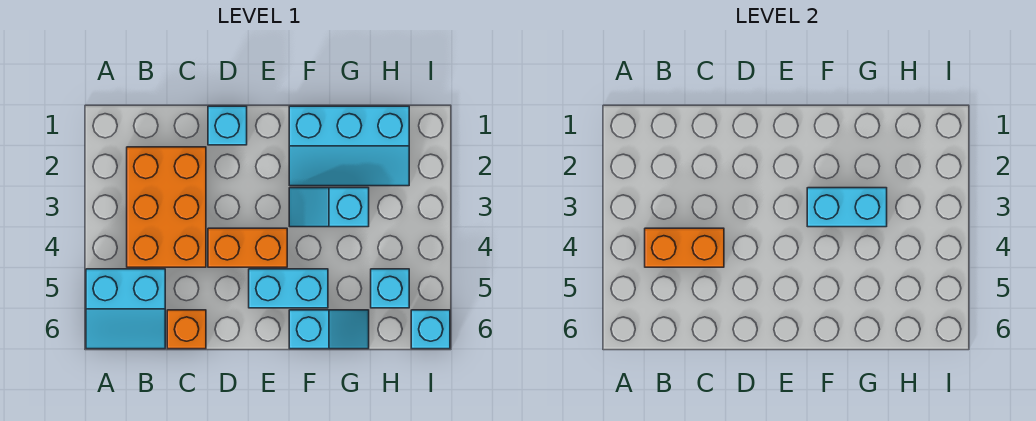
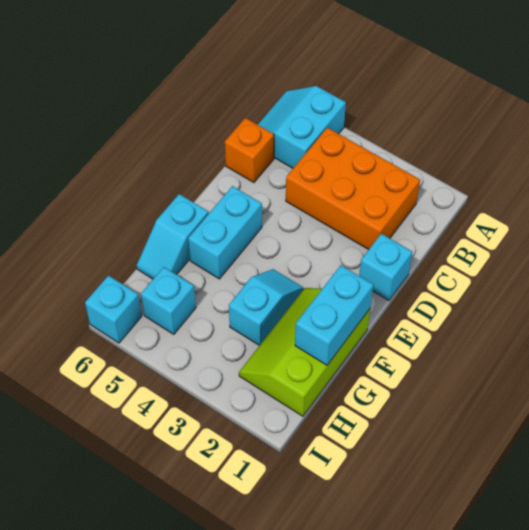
orange brick B4:C4 level 2 -> none
orange brick D4:E4 level 1 -> none
cyan slope F1:H2 level 1 top 1 -> lime slope F1:H2 level 1 top 1
cyan brick F3:G3 level 2 -> cyan brick F1:G1 level 2

